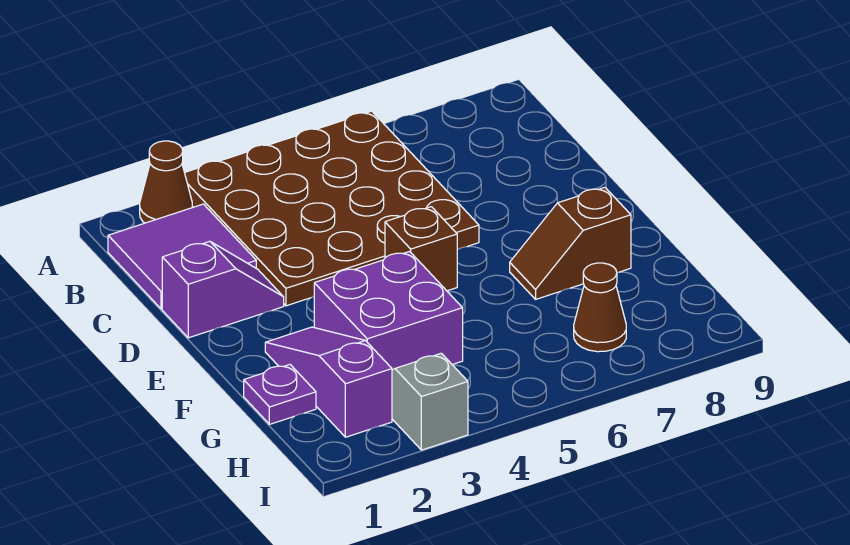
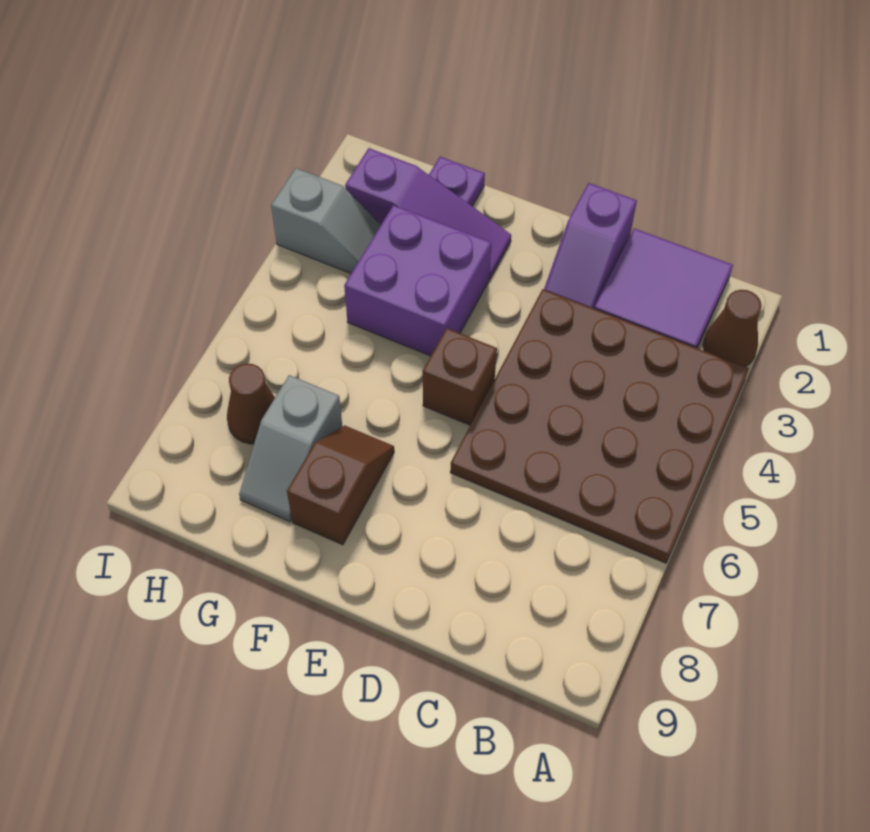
none -> grey slope G7:G8 level 1 top 7

